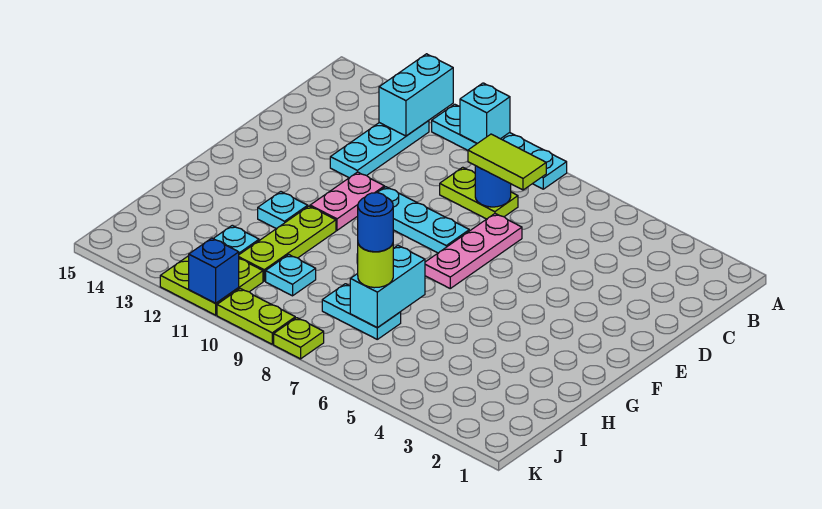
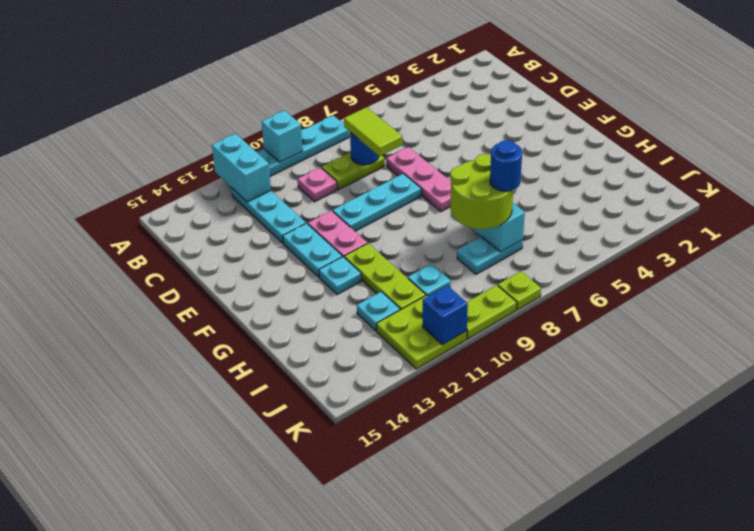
lime tile C7:C8 level 3 -> lime tile C8:D8 level 3
none -> pink plate C10 level 1
none -> cyan plate E12:F12 level 1
lime round brick I7 level 3 -> lime round brick H7:I8 level 3

